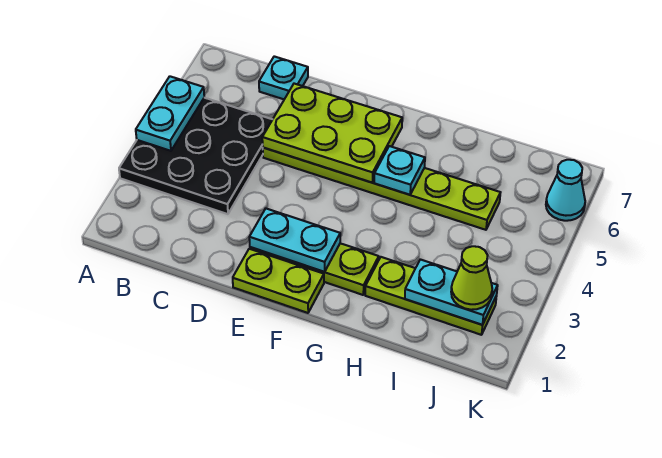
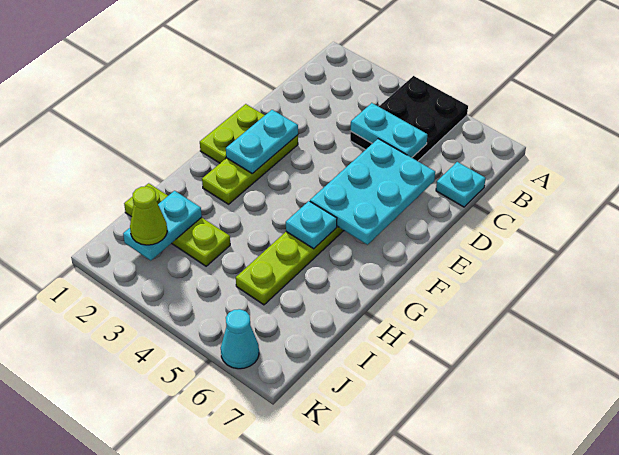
black plate A3:C5 level 1 -> black plate A4:C5 level 1
cyan plate A4:A5 level 2 -> cyan plate C4:C5 level 2
lime plate D5:F6 level 2 -> cyan plate D5:F6 level 2
lime plate H2:J2 level 1 -> lime plate I1:I3 level 1

